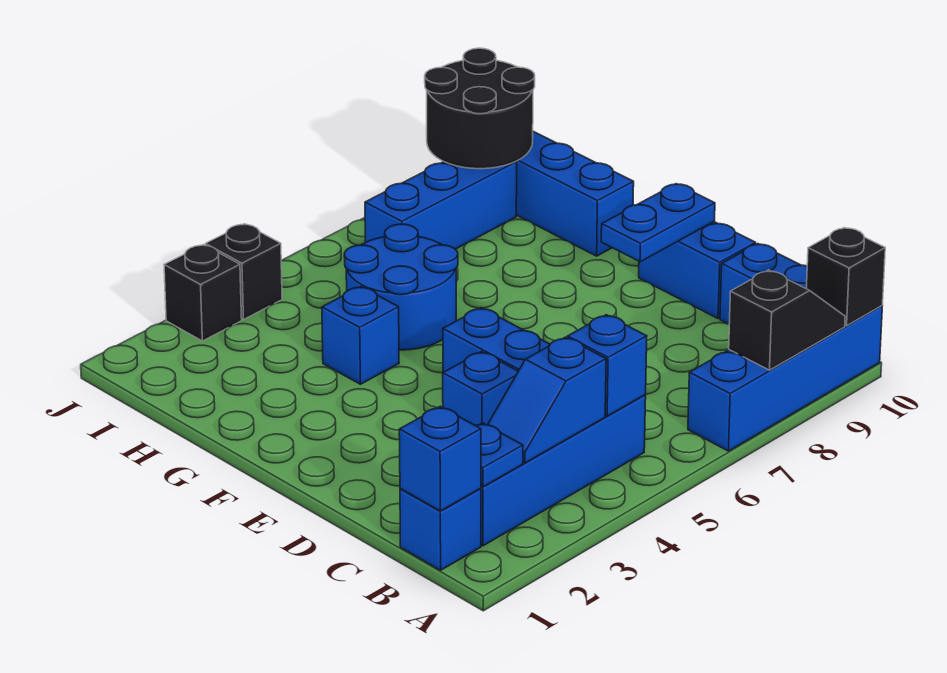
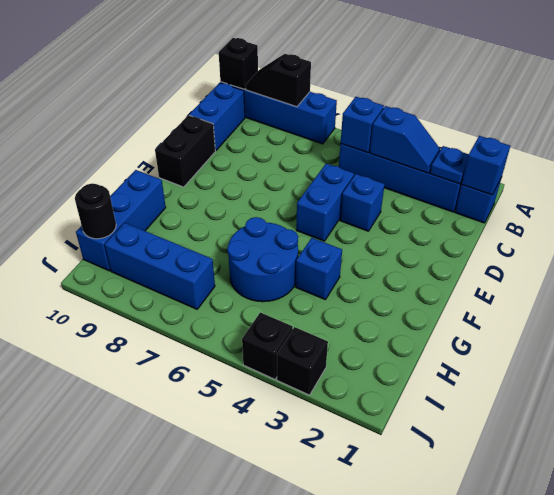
blue brick D10:E10 level 1 -> black brick D10:E10 level 1
blue plate E9:E10 level 2 -> none
black round brick I9:J10 level 2 -> black round brick I10 level 2

